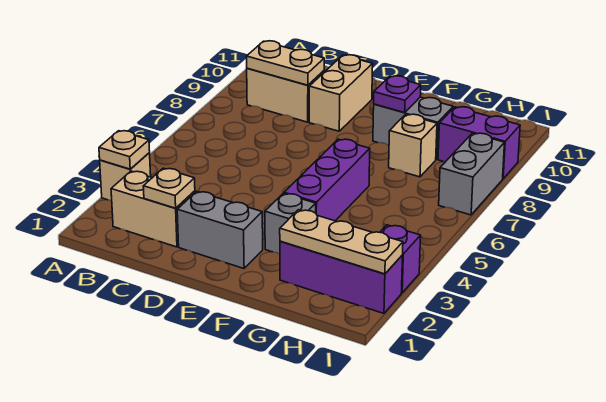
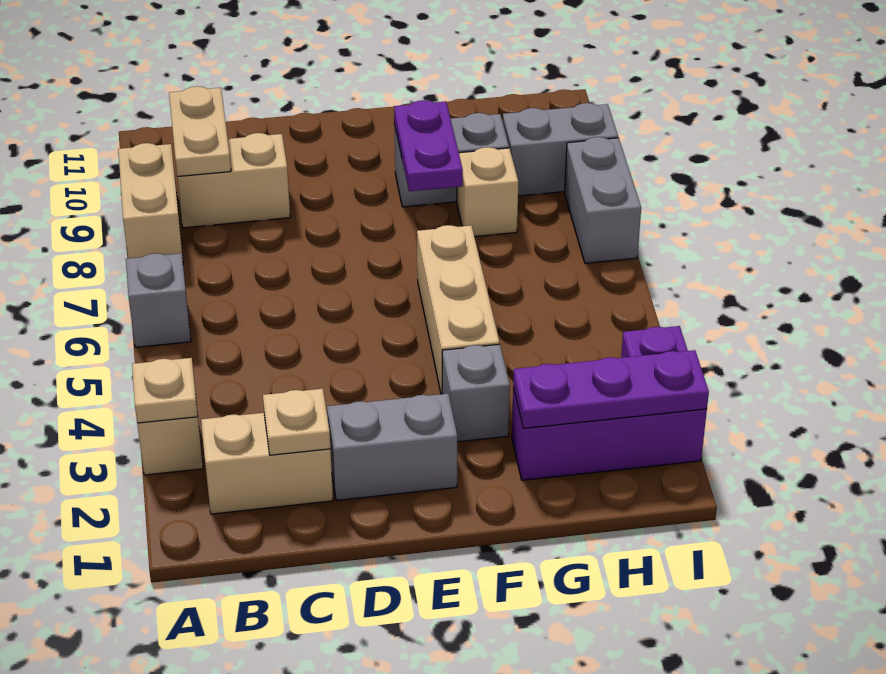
none -> grey brick A6 level 1
tan plate B9:C9 level 2 -> tan plate B9:B10 level 2
tan brick D9:D10 level 1 -> tan brick A8:A9 level 1
purple brick F4:F6 level 1 -> tan brick F4:F6 level 1
purple plate F9 level 2 -> purple plate F8:F9 level 2
tan plate G2:I2 level 2 -> purple plate G2:I2 level 2
purple brick H9:I9 level 1 -> grey brick H9:I9 level 1

